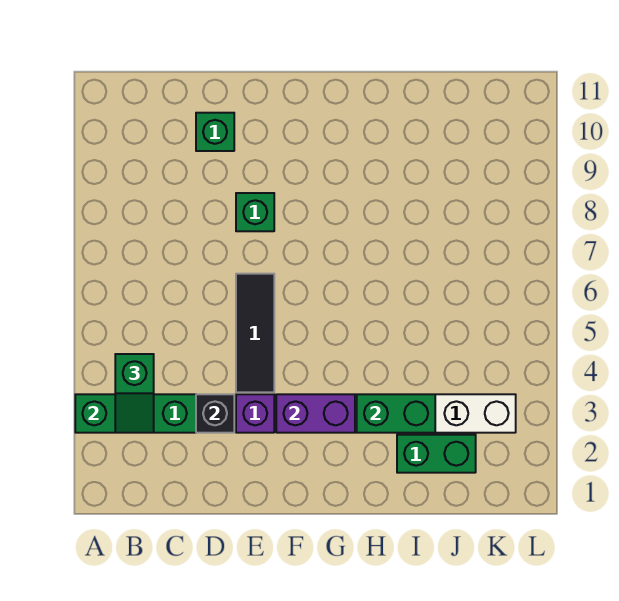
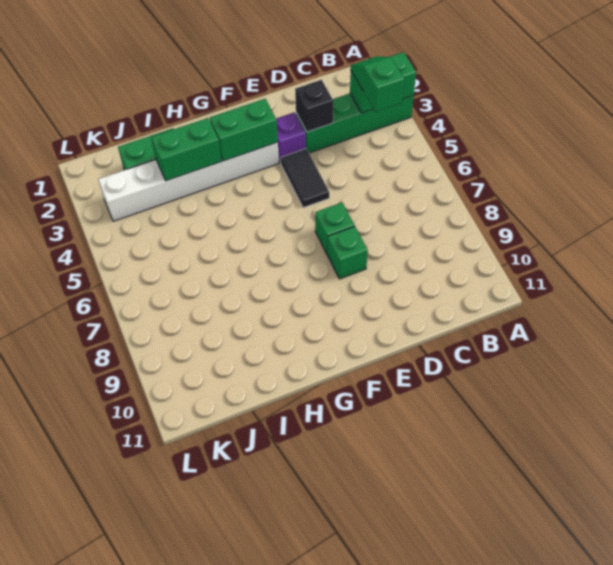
green brick D10 level 1 -> green brick E7 level 1
black tile E4:E6 level 1 -> black tile E4:E5 level 1
purple brick F3:G3 level 2 -> green brick F3:G3 level 2

